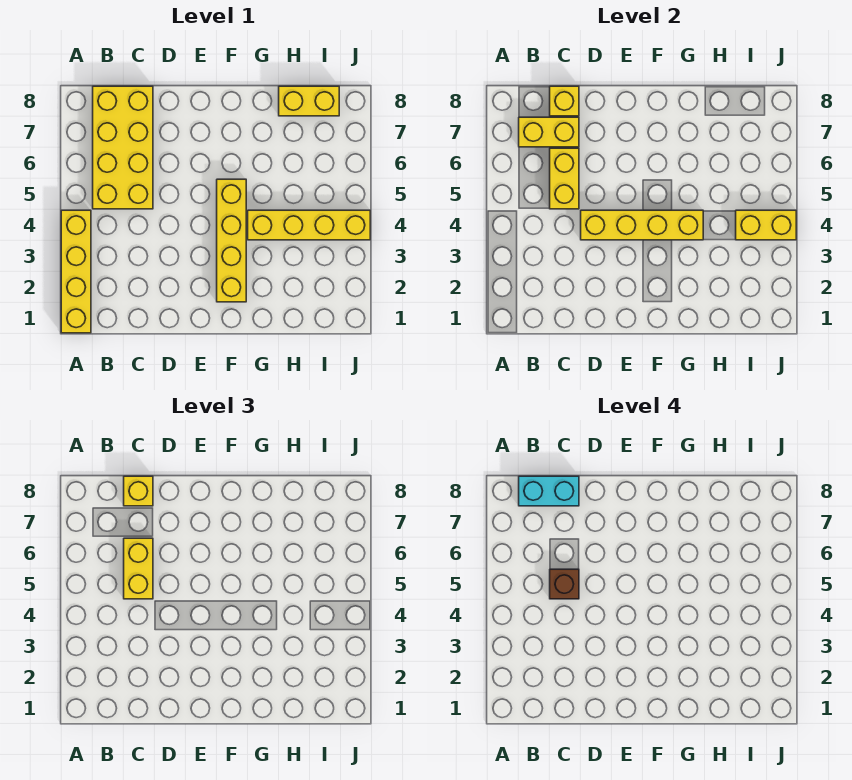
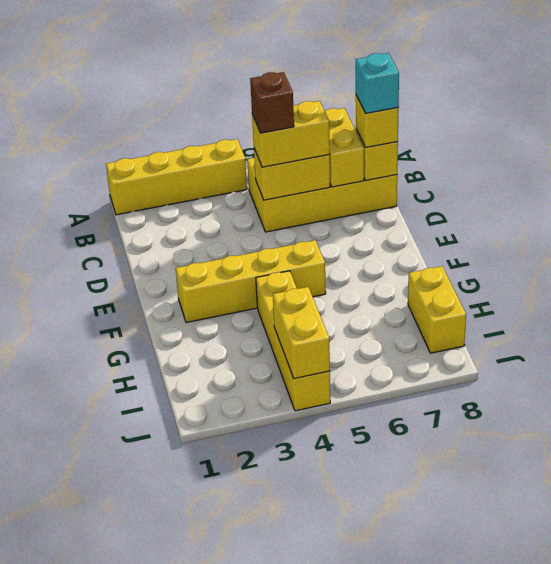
cyan brick B8:C8 level 4 -> cyan brick C8 level 4
yellow brick D4:G4 level 2 -> none

